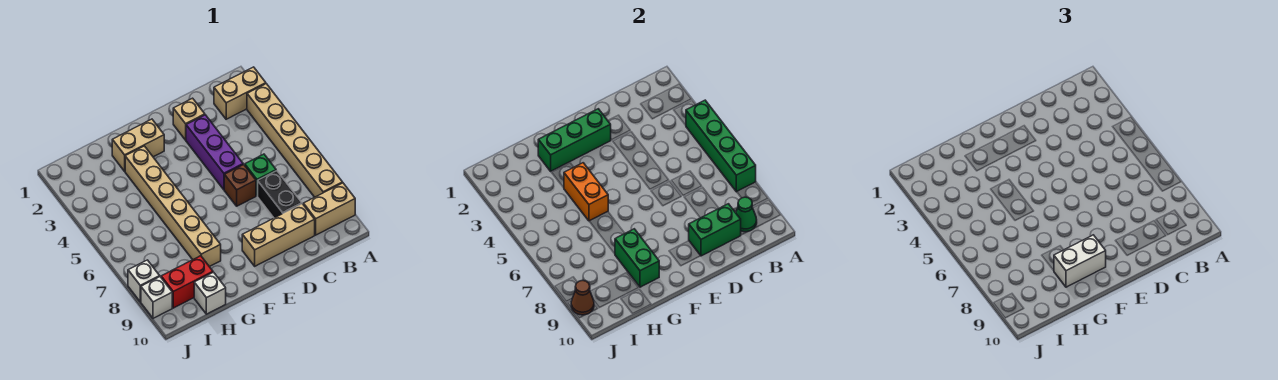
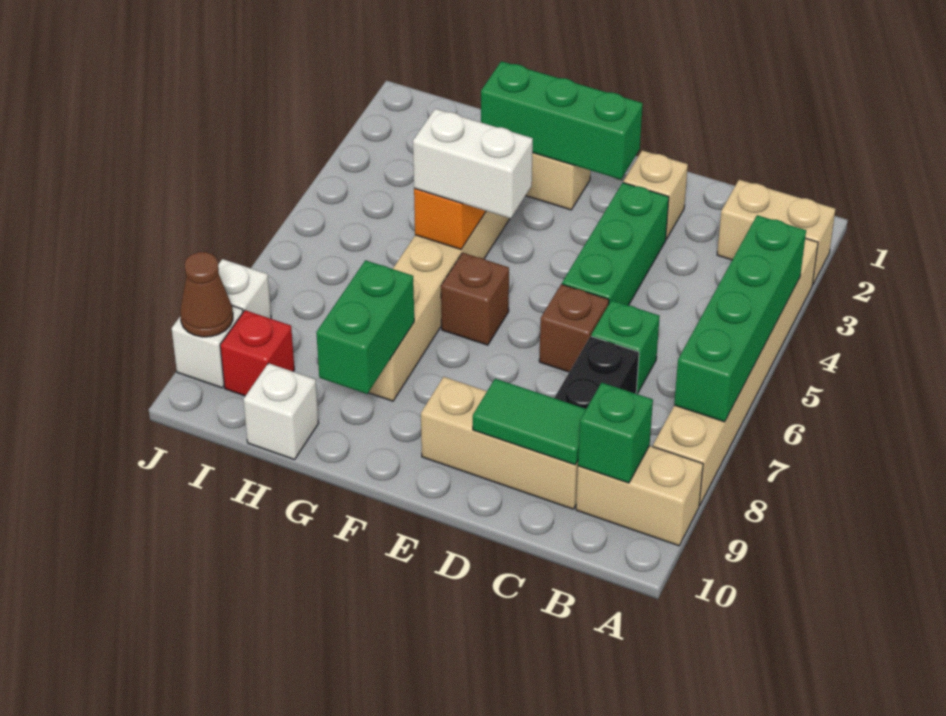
green cone B9 level 2 -> green brick B9 level 2
green brick C9:D9 level 2 -> green tile C9:D9 level 2
purple brick D3:D5 level 1 -> green brick D3:D5 level 1
none -> brown brick F6 level 1
white brick F9:G9 level 3 -> white brick F5:G5 level 3
red brick H9:I9 level 1 -> red brick I9 level 1

